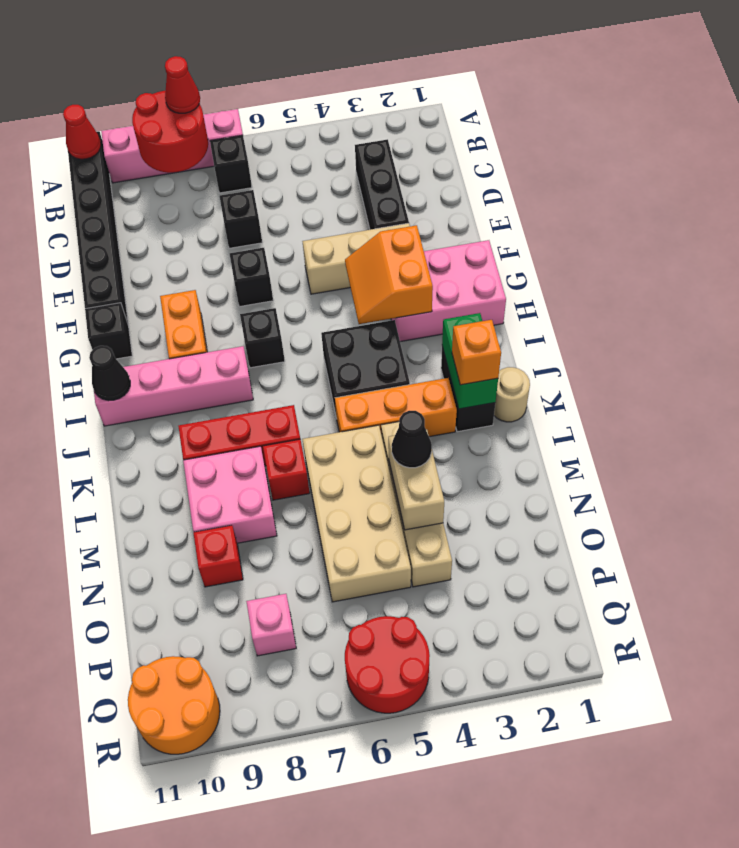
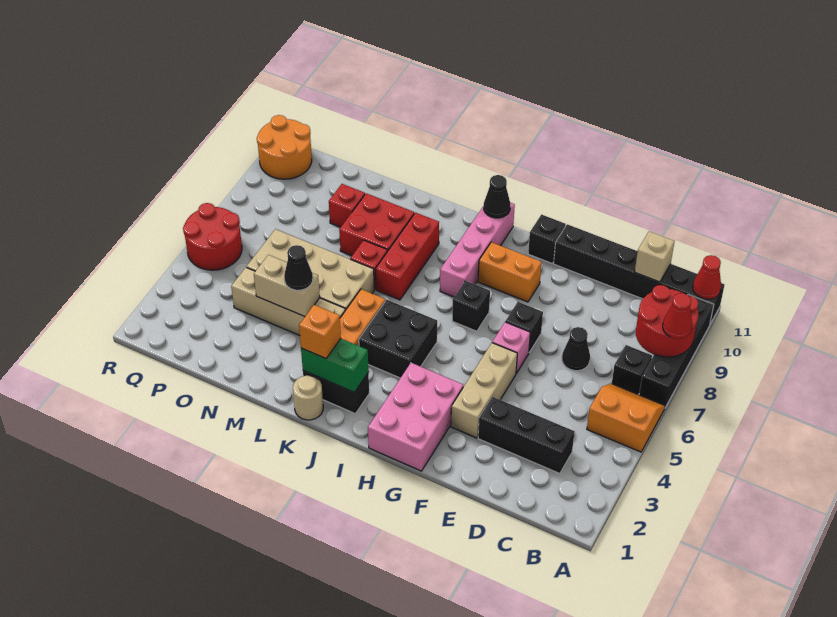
pink brick A7:A10 level 1 -> black brick A7:A10 level 1
none -> tan brick C11 level 2
black brick D7 level 1 -> black cone D7 level 1
orange slope G3:H4 level 2 top 3 -> orange slope A5:B6 level 1 top 5
pink brick L8:M9 level 1 -> red brick L8:M9 level 1
pink brick P8 level 1 -> pink brick F6 level 1

